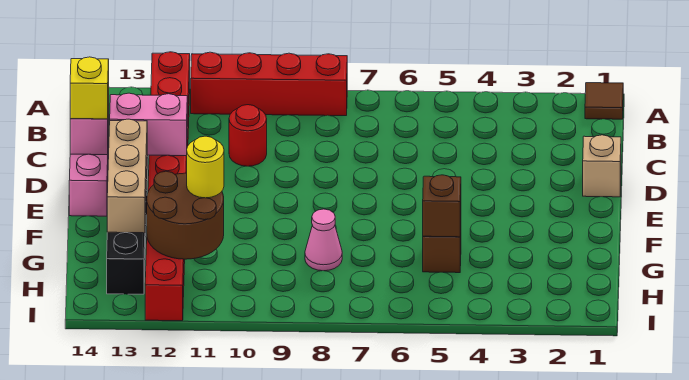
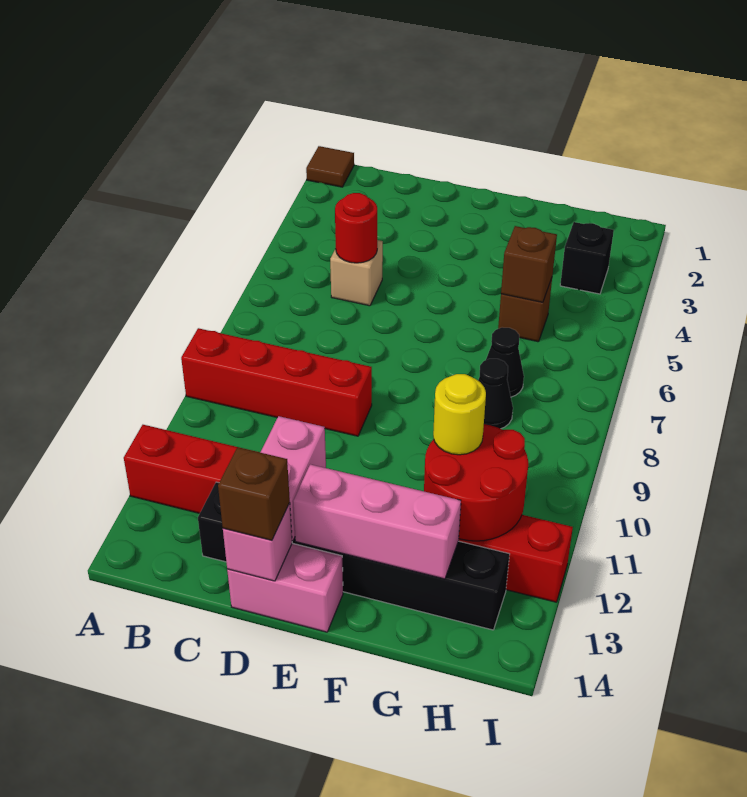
red brick A8:A11 level 1 -> red brick A9:D9 level 1
red round brick C10 level 1 -> red round brick C5 level 2
tan brick D1 level 1 -> tan brick C5 level 1
yellow brick D14 level 3 -> brown brick D14 level 3
tan brick E13:G13 level 2 -> pink brick E13:G13 level 2
none -> black cone G7 level 1
pink cone G8 level 1 -> black cone G8 level 1
brown round brick G11:H12 level 2 -> red round brick G11:H12 level 2
none -> black brick H3 level 1

